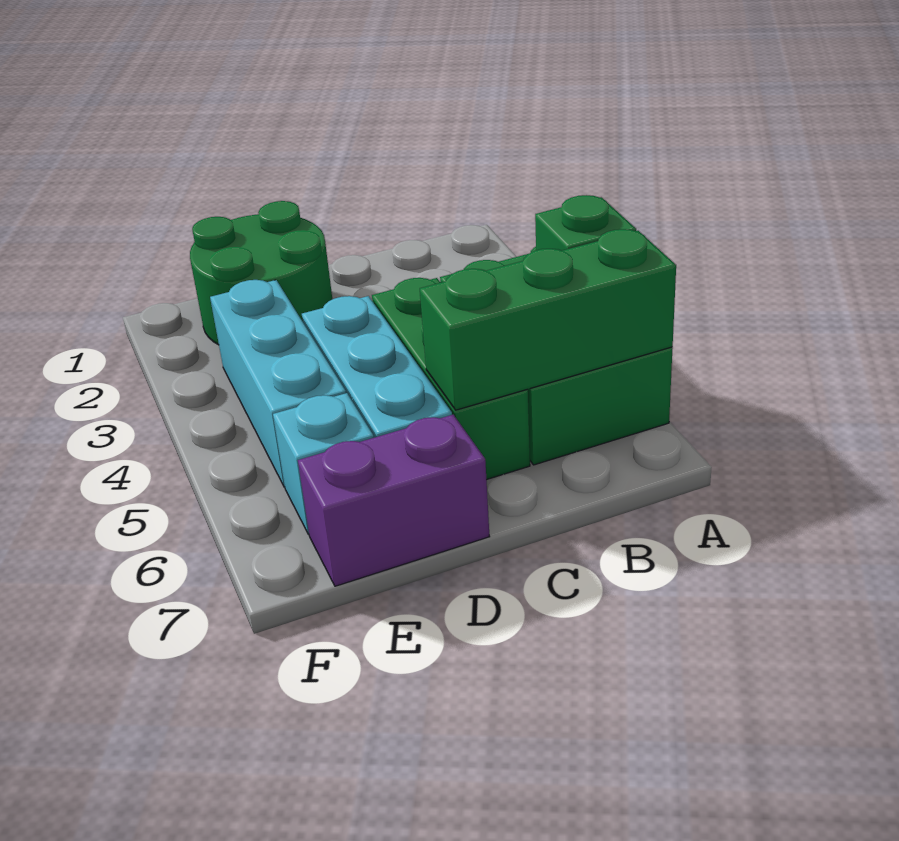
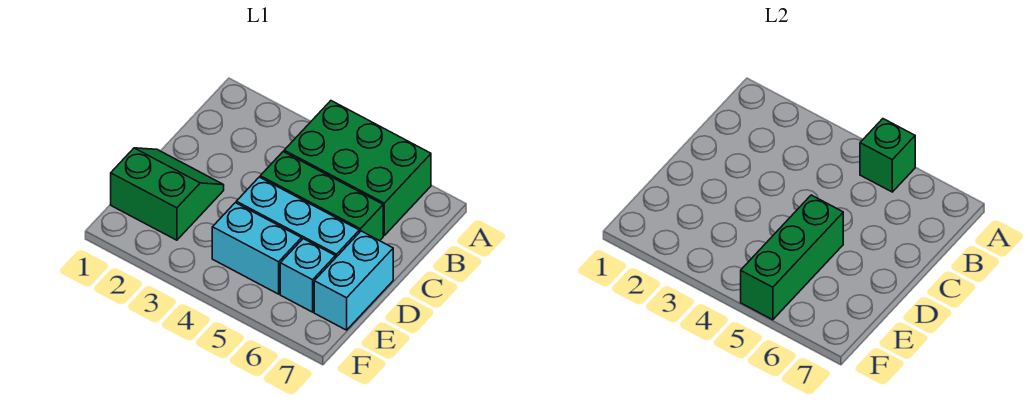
green brick A6:C6 level 2 -> green brick D5:F5 level 2
green round brick D1:E2 level 1 -> green slope D1:E2 level 1 top E
purple brick D7:E7 level 1 -> cyan brick D7:E7 level 1
cyan brick E3:E5 level 1 -> cyan brick E4:E5 level 1

